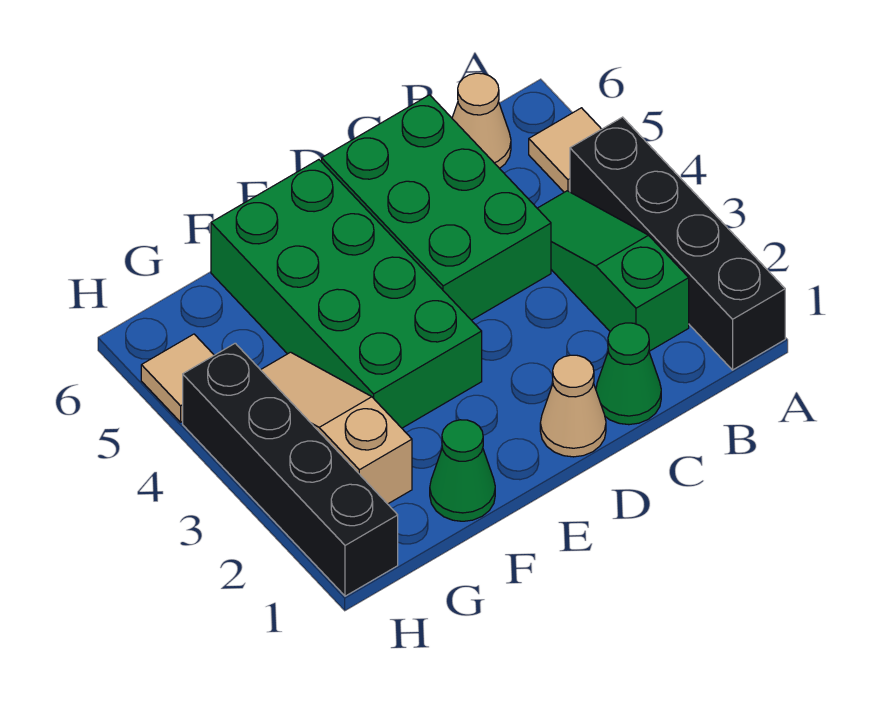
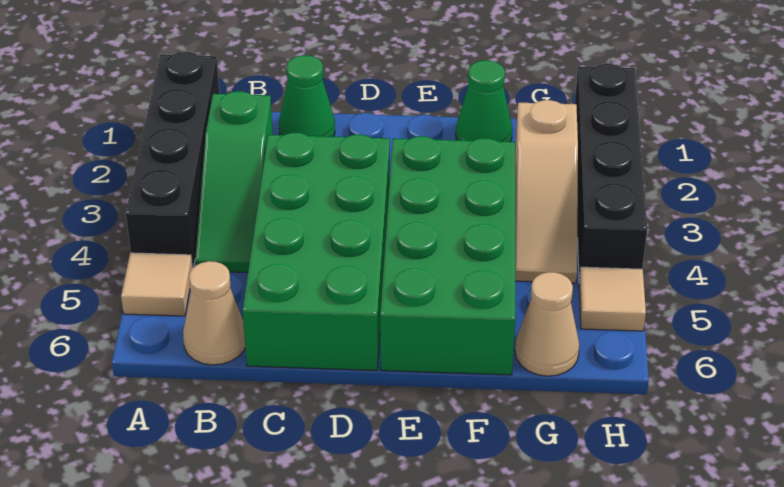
green brick C4:D6 level 1 -> green brick C3:D6 level 1
tan cone D1 level 1 -> tan cone G6 level 1

